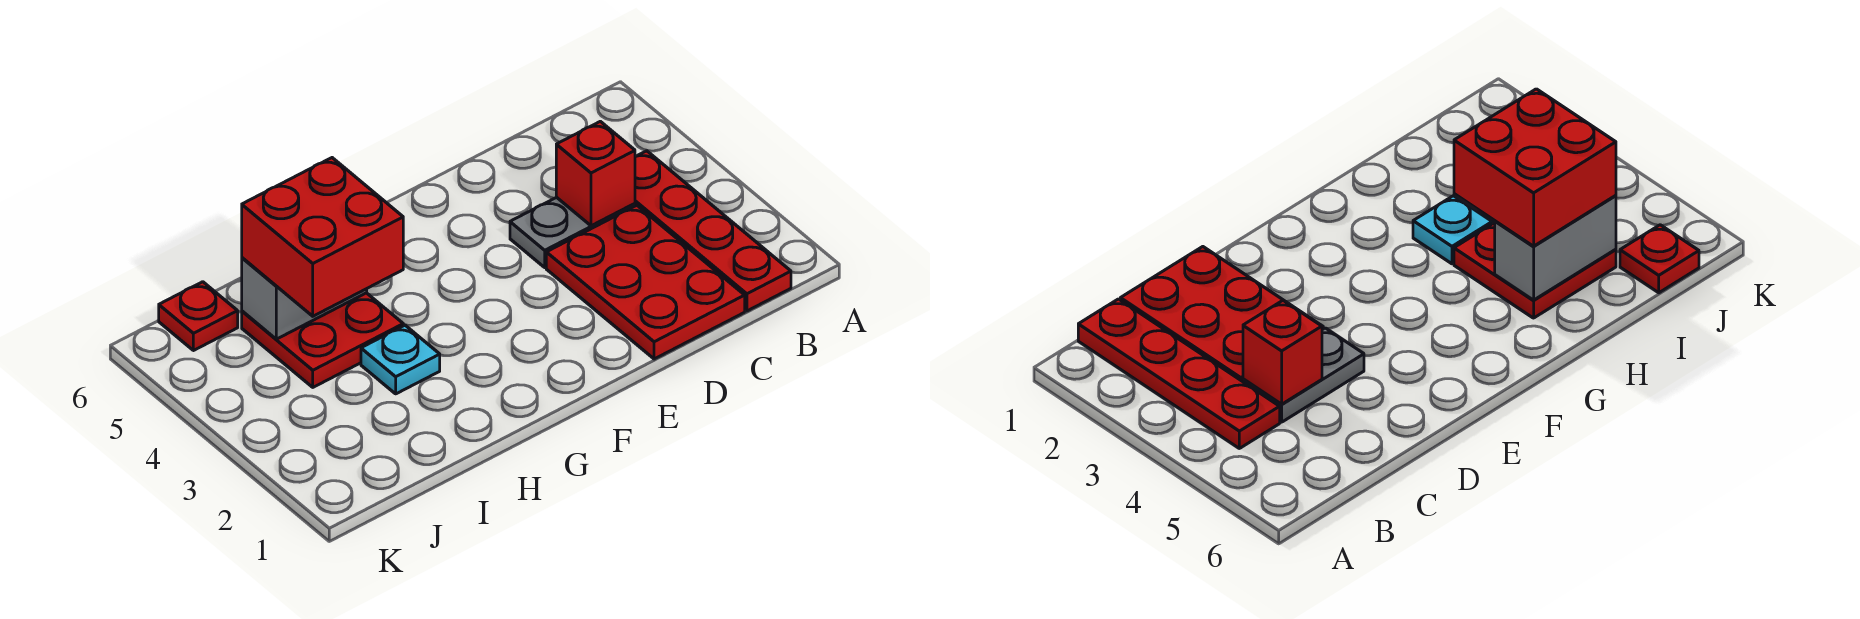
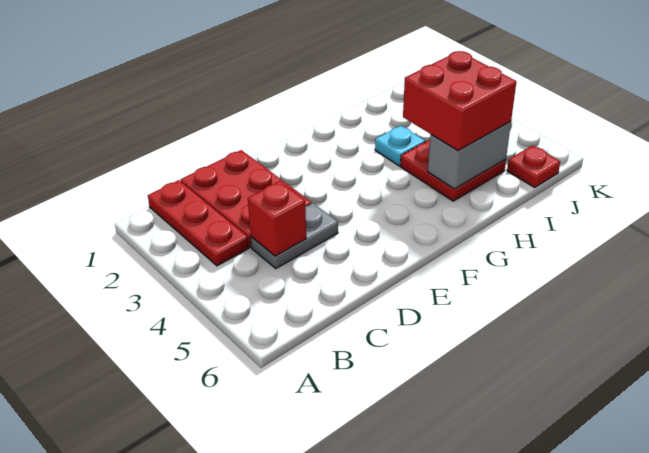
red plate B1:B4 level 1 -> red plate B1:B3 level 1

